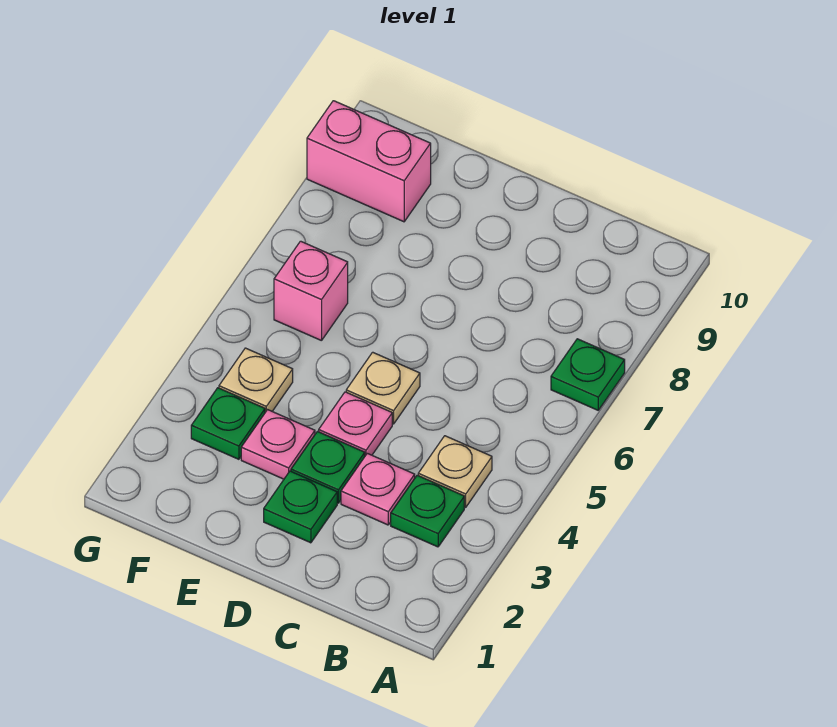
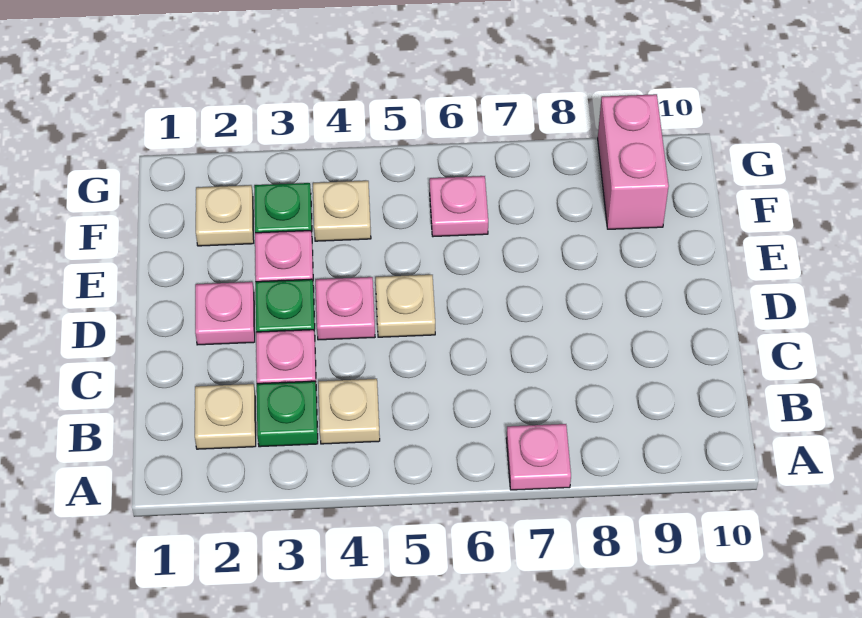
green plate A7 level 1 -> pink plate A7 level 1
none -> tan plate B2 level 1
green plate D2 level 1 -> pink plate D2 level 1
none -> tan plate F2 level 1
pink brick F6 level 1 -> pink plate F6 level 1

